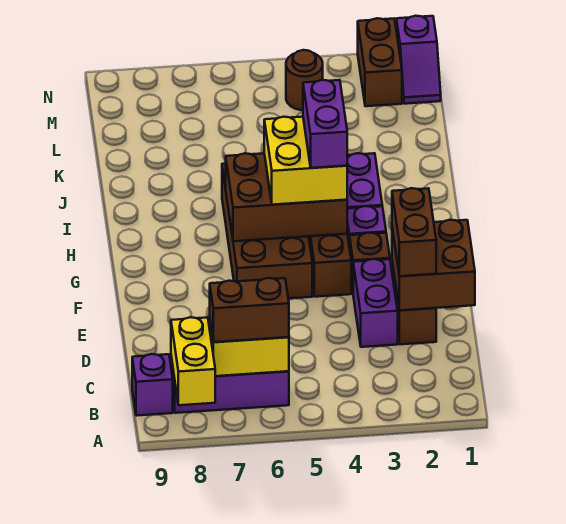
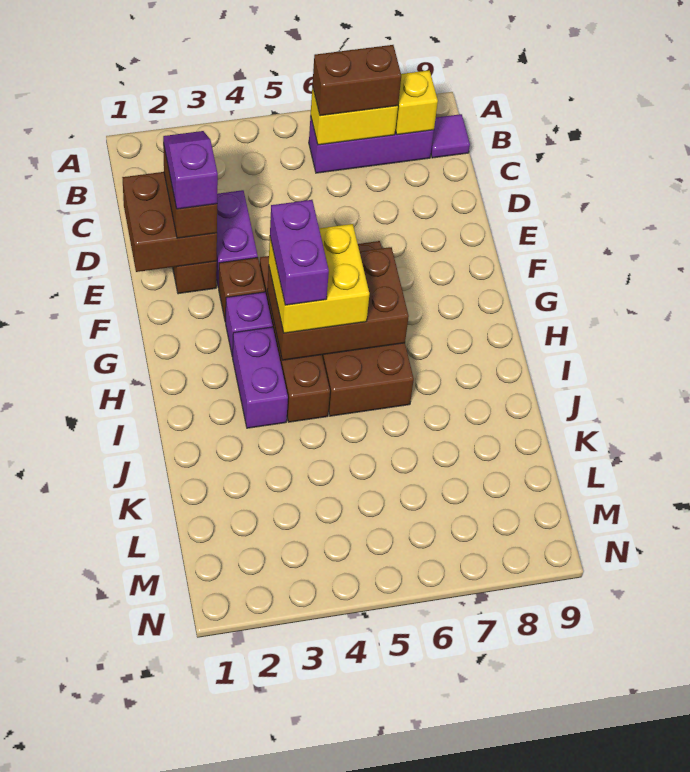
yellow brick A8:B8 level 2 -> yellow brick B8 level 2
purple brick B9 level 1 -> purple tile B9 level 1
purple slope M1:N1 level 1 top N -> purple slope D2:E2 level 4 top E
brown brick M2:N2 level 1 -> none
brown round brick M4 level 1 -> none

